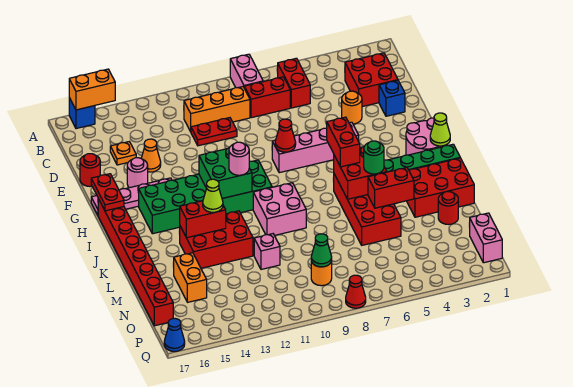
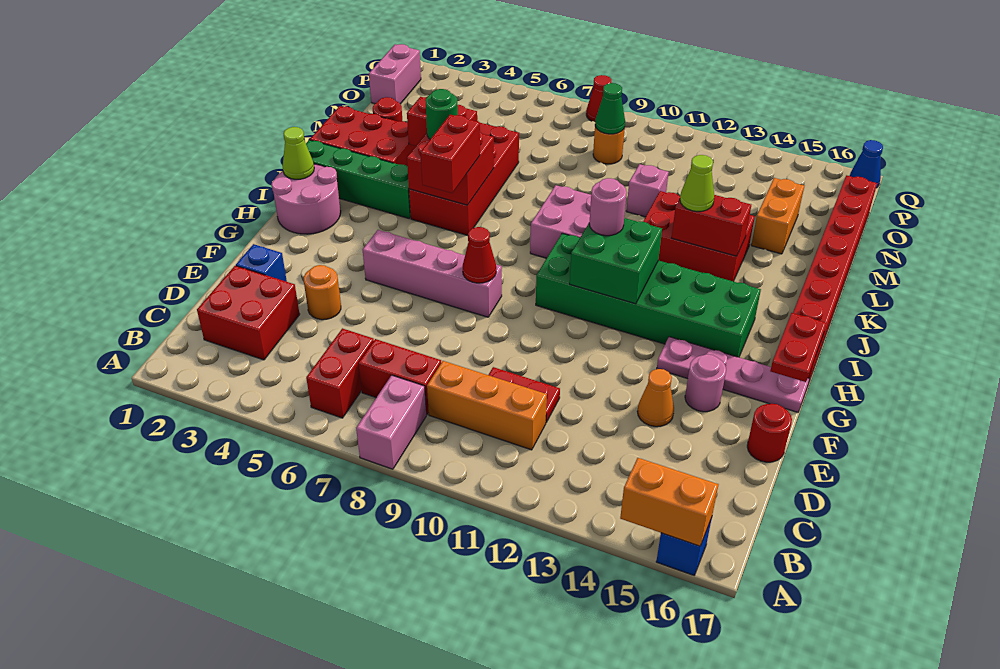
orange plate D15 level 1 -> none

